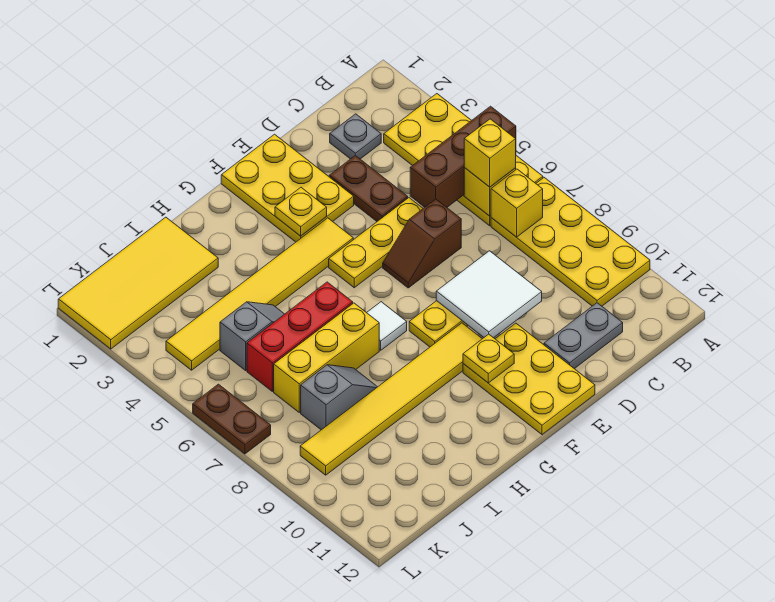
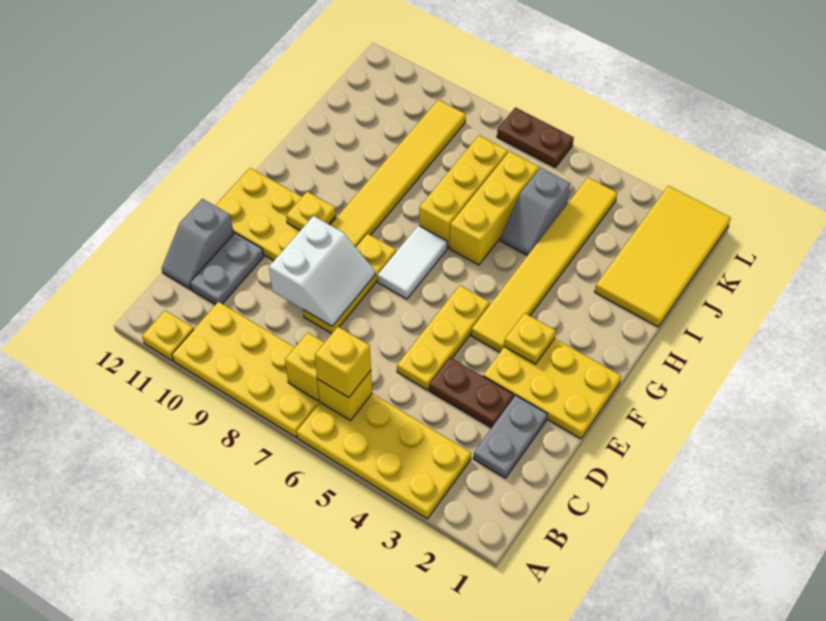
brown brick A5:C5 level 2 -> none
none -> yellow plate A11 level 1
grey plate C2 level 1 -> grey plate C2:D2 level 1
brown slope D6:E6 level 1 top D -> none
white tile D8:E9 level 2 -> white slope D8:E9 level 2 top 9
white tile G7 level 1 -> white tile F7:G7 level 1
red brick H6:J6 level 1 -> yellow brick H6:J6 level 1
grey slope I8:J8 level 1 top J -> grey slope C12:D12 level 1 top D

